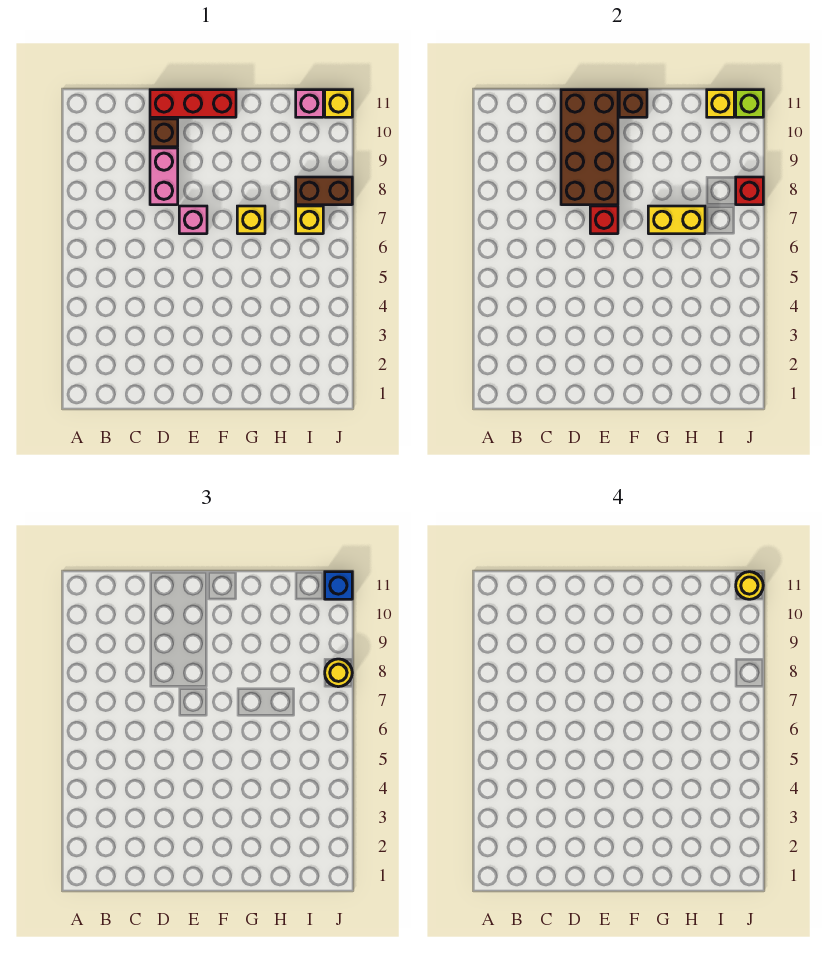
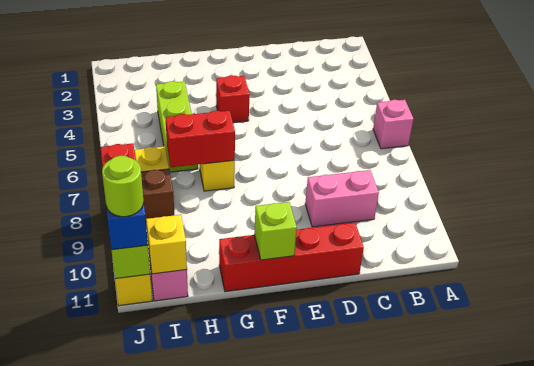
pink brick D8:D9 level 1 -> pink brick C9:D9 level 1
brown brick D8:E11 level 2 -> none
brown brick D10 level 1 -> none
red brick D11:F11 level 1 -> red brick D11:G11 level 1
pink brick E7 level 1 -> pink brick A6 level 1
red brick E7 level 2 -> red brick F4 level 1
brown brick F11 level 2 -> lime brick F11 level 2
yellow brick G7:H7 level 2 -> red brick G7:H7 level 2
none -> lime brick H4:H6 level 1
yellow round brick J8 level 3 -> none
yellow round brick J11 level 4 -> lime round brick J11 level 4

